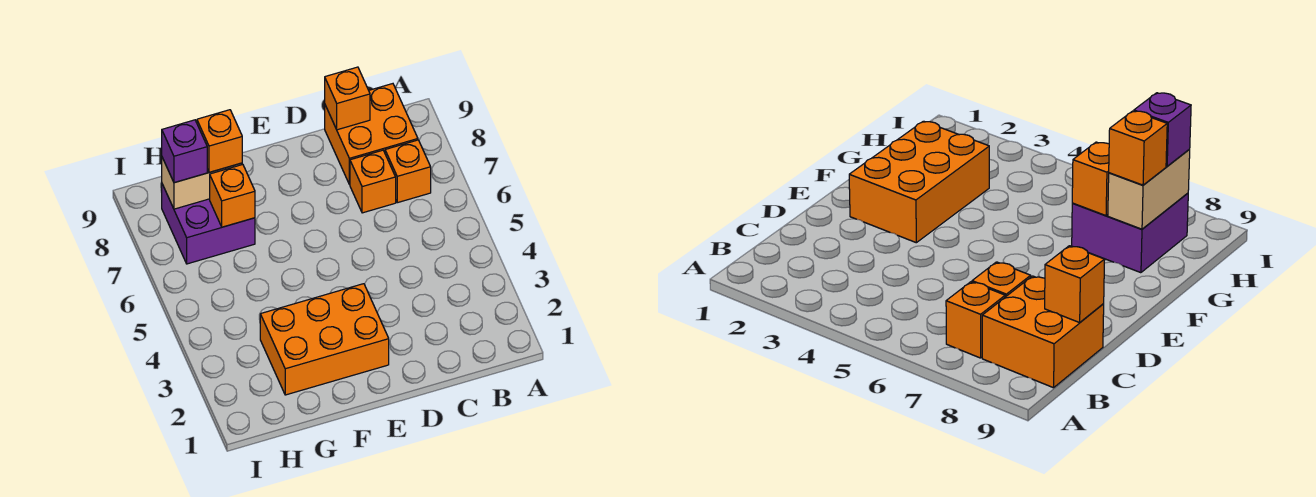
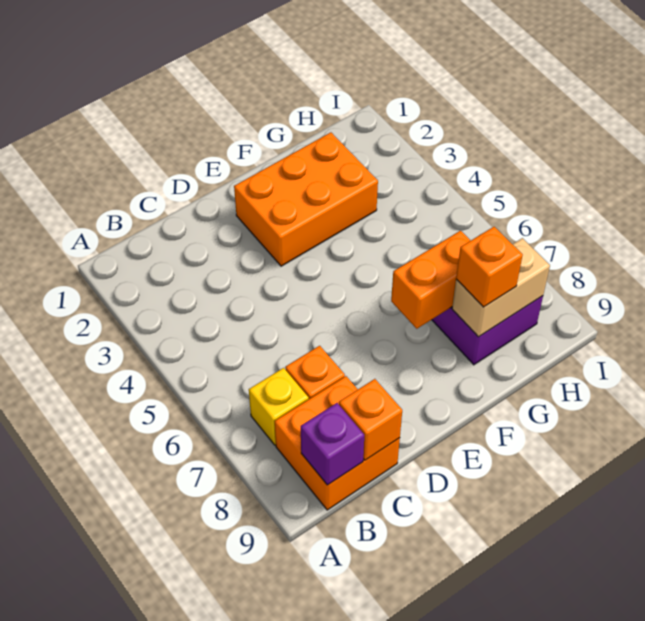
orange brick B7 level 1 -> yellow brick B7 level 1
orange brick G7 level 2 -> orange brick F7:G7 level 2
purple brick H8 level 3 -> purple brick B9 level 2

